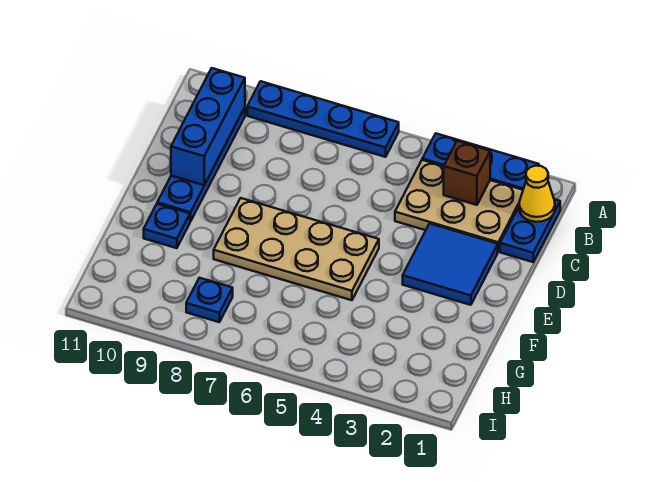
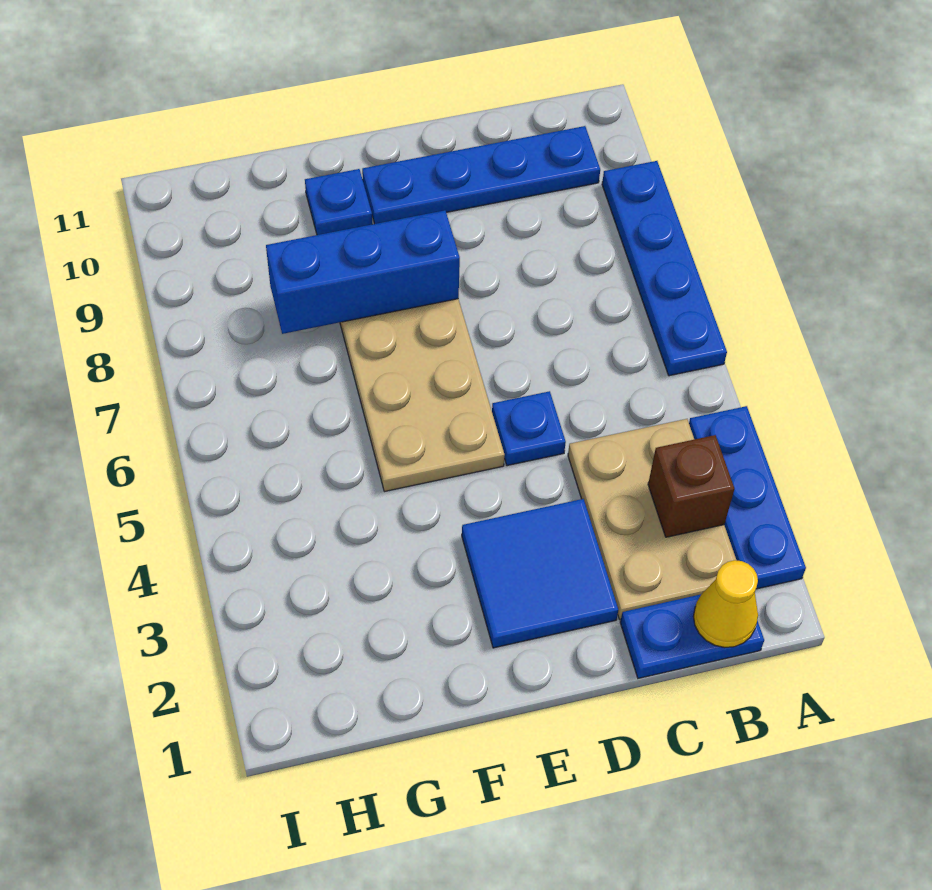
blue brick B10:D10 level 2 -> blue brick E8:G8 level 2
blue plate H8 level 1 -> blue plate D5 level 1

